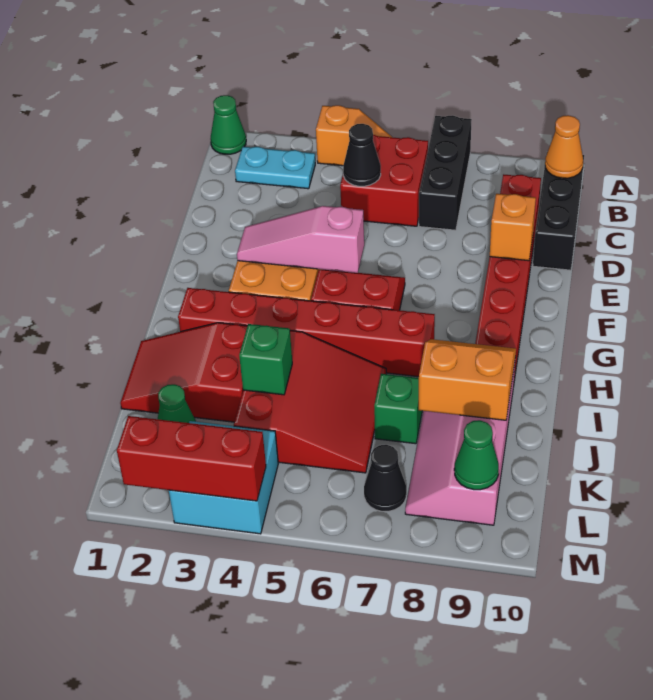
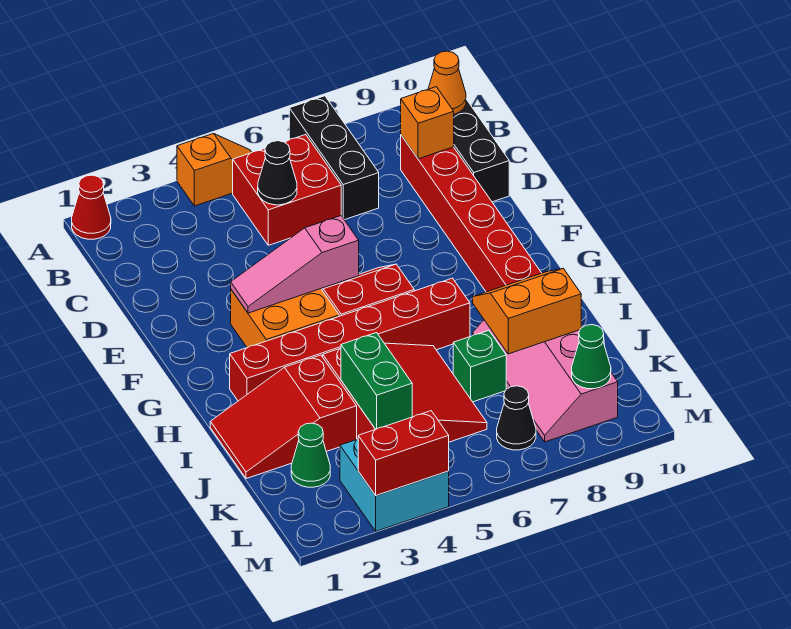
green cone A1 level 1 -> red cone A1 level 1
cyan plate B2:B3 level 1 -> none
orange brick E9 level 2 -> orange brick C9 level 2
green brick J4 level 2 -> green brick J4:K4 level 2
red brick M2:M4 level 2 -> red brick M3:M4 level 2

